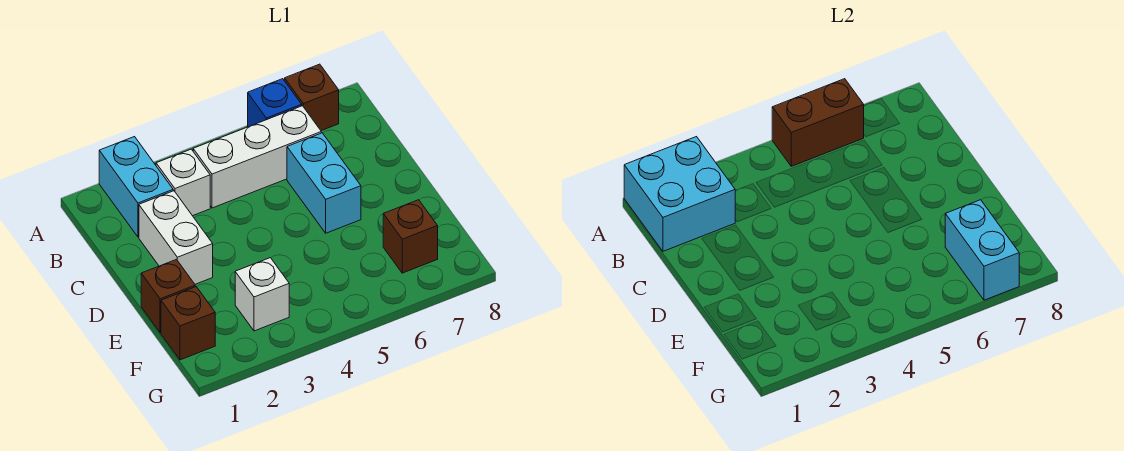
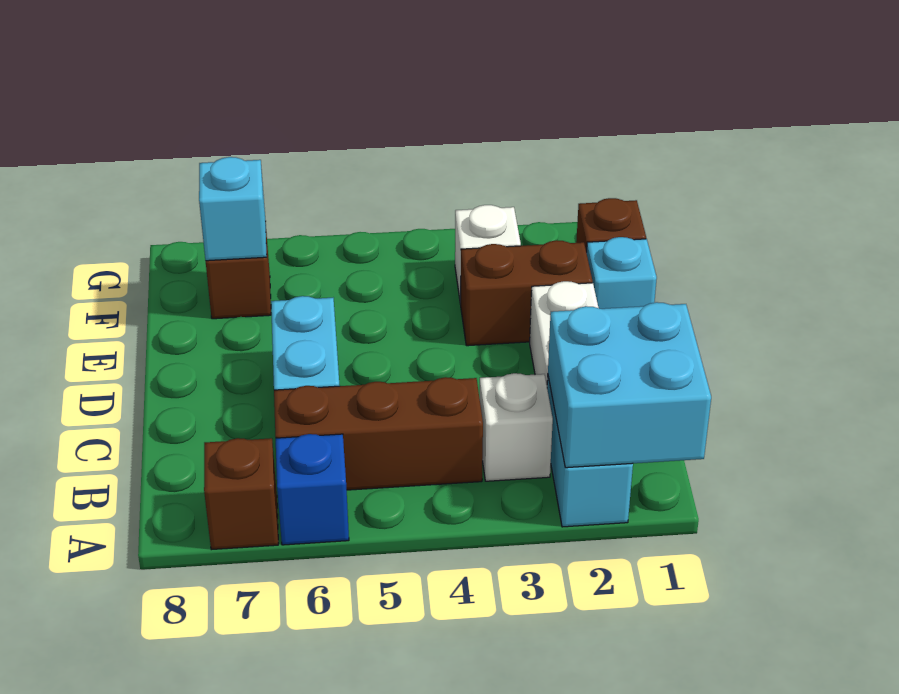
brown brick A5:A6 level 2 -> brown brick E2:E3 level 1
white brick B4:B6 level 1 -> brown brick B4:B6 level 1
brown brick E1 level 1 -> cyan brick E1 level 1
cyan brick F7:G7 level 2 -> cyan brick F7 level 2

